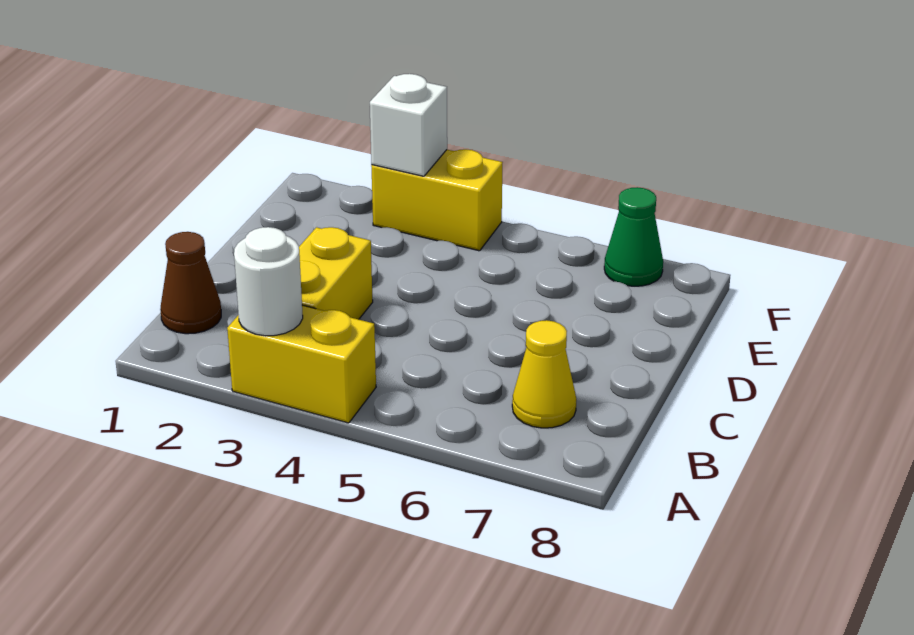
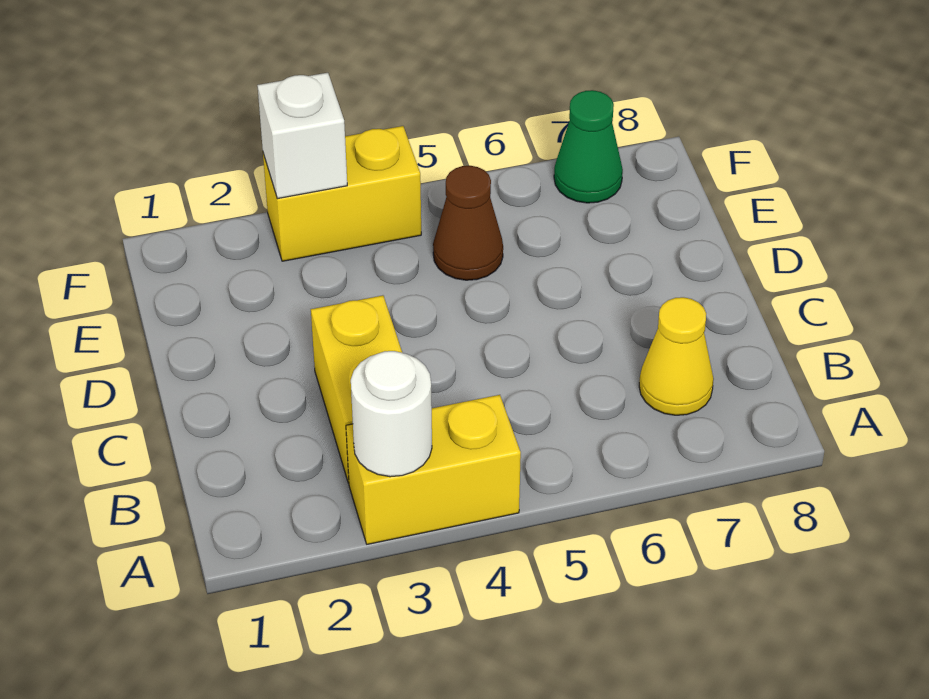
brown cone B1 level 1 -> brown cone E5 level 1

